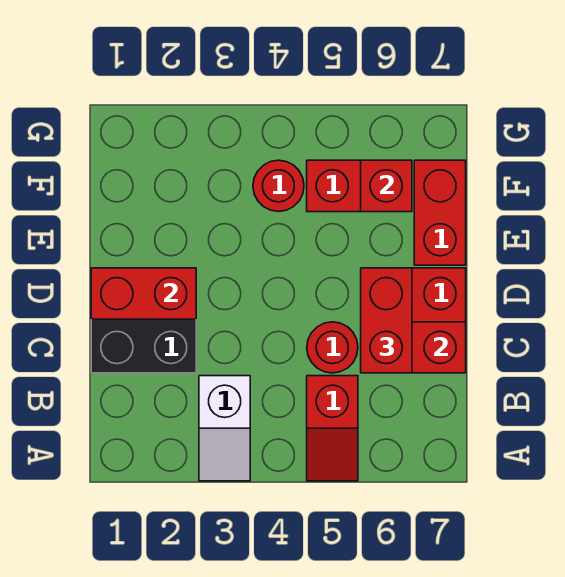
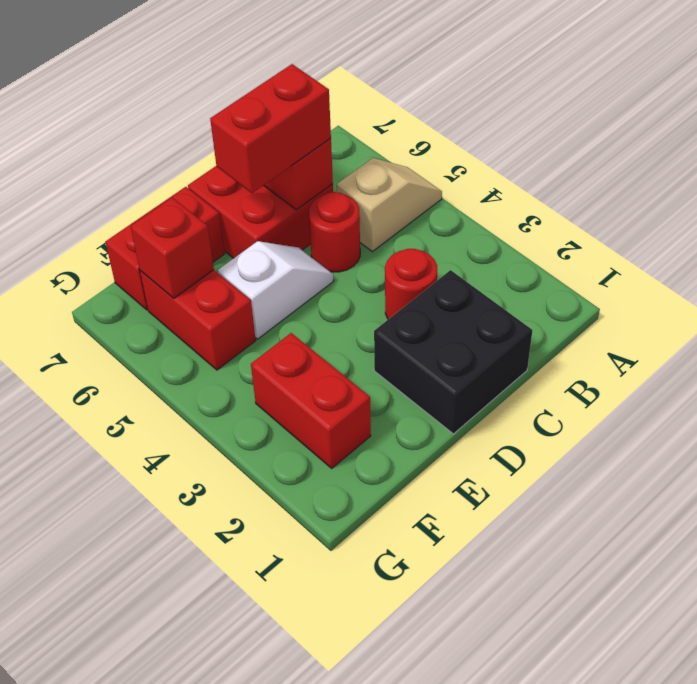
white slope A3:B3 level 1 top B -> white slope D5:E5 level 1 top E
red slope A5:B5 level 1 top B -> tan slope A5:B5 level 1 top B
red brick D1:D2 level 2 -> red brick F2:F3 level 1
red round brick F4 level 1 -> red round brick C3 level 1

